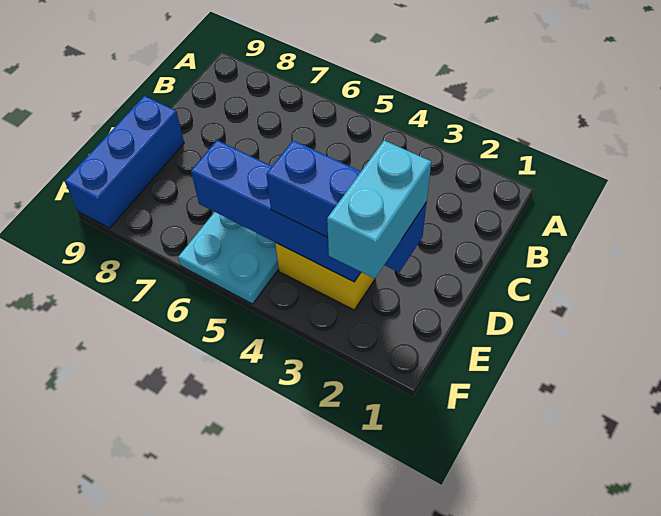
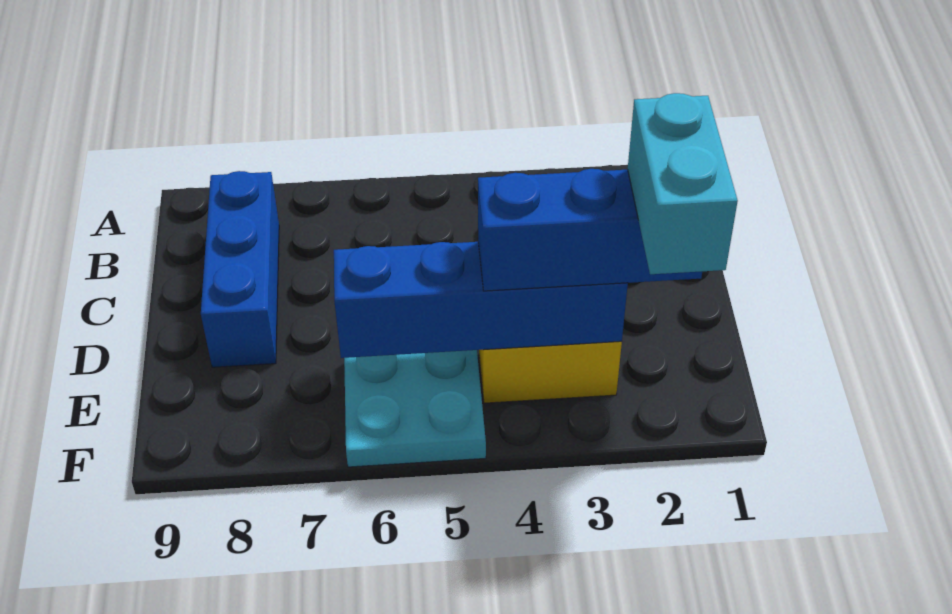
blue brick D9:F9 level 1 -> blue brick B8:D8 level 1

